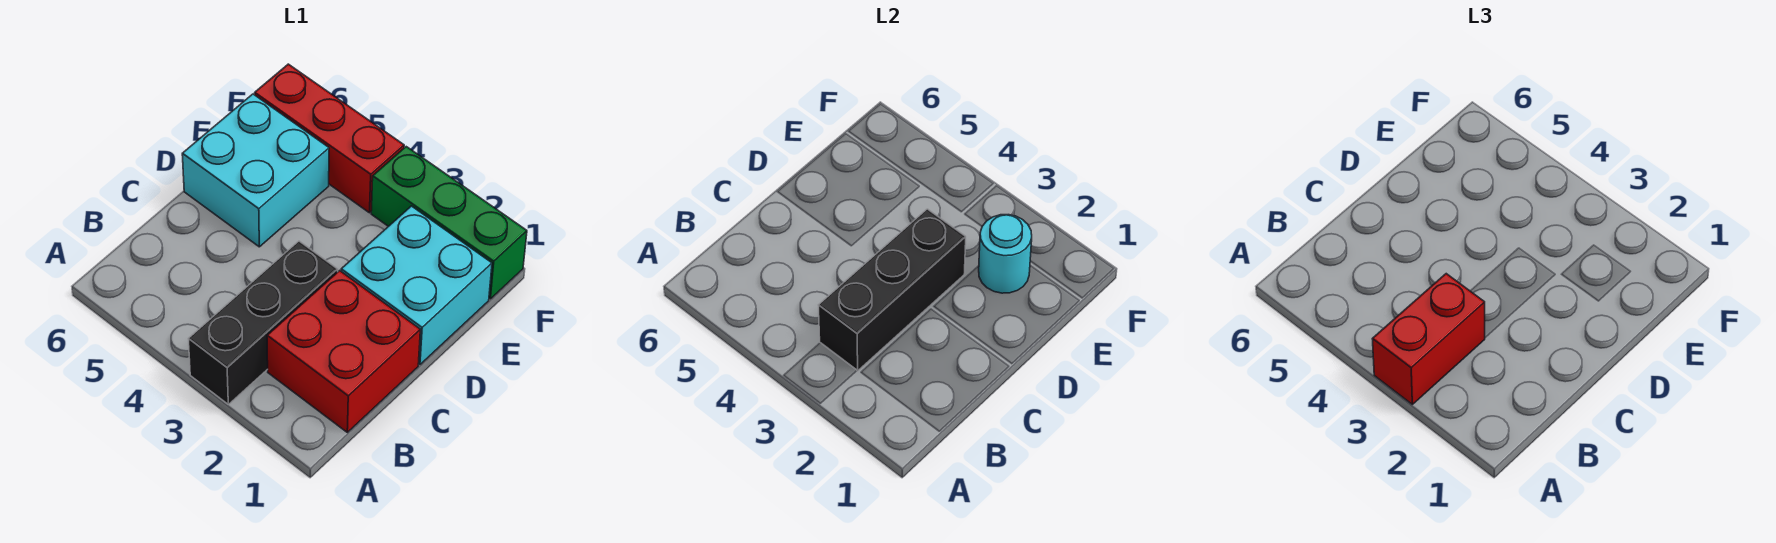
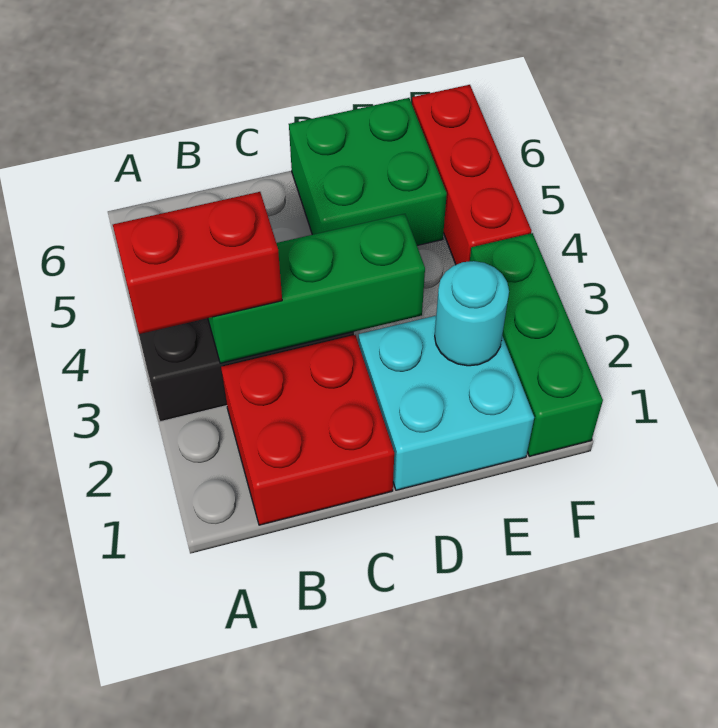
black brick B3:D3 level 2 -> green brick B3:D3 level 2
cyan brick D5:E6 level 1 -> green brick D5:E6 level 1

